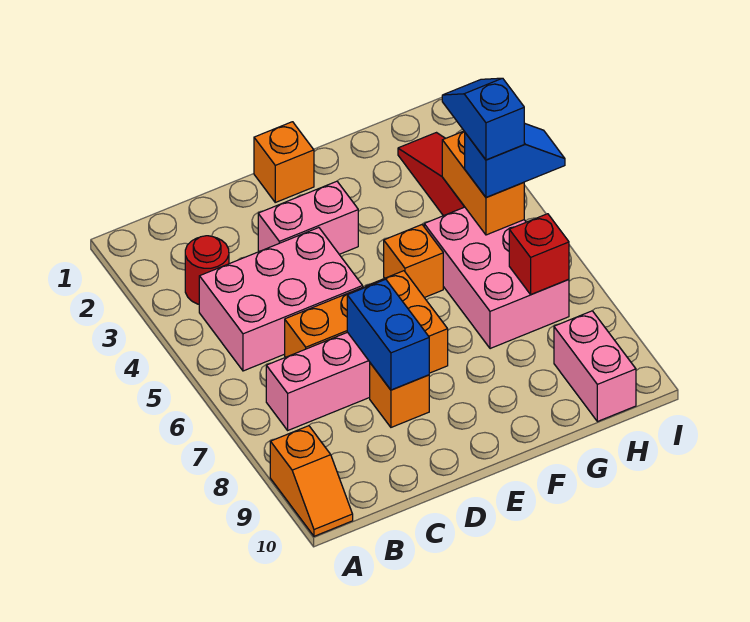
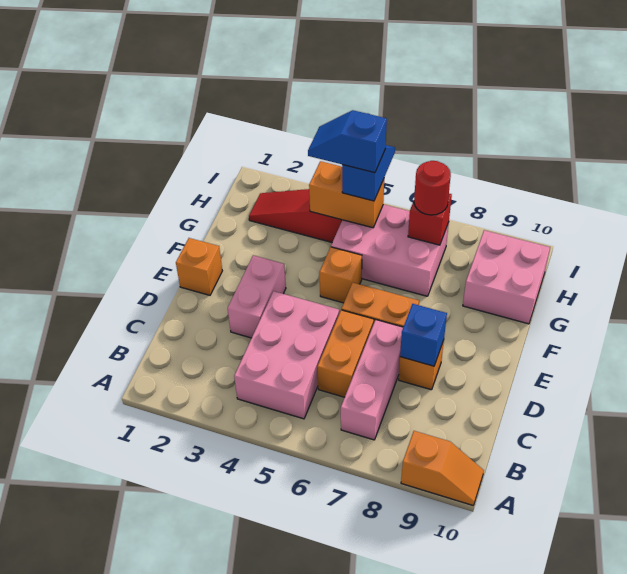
red round brick B3 level 1 -> red round brick H7 level 3
blue brick D7:D8 level 2 -> blue brick D8 level 2
pink brick H9:H10 level 1 -> pink brick G9:H10 level 1

